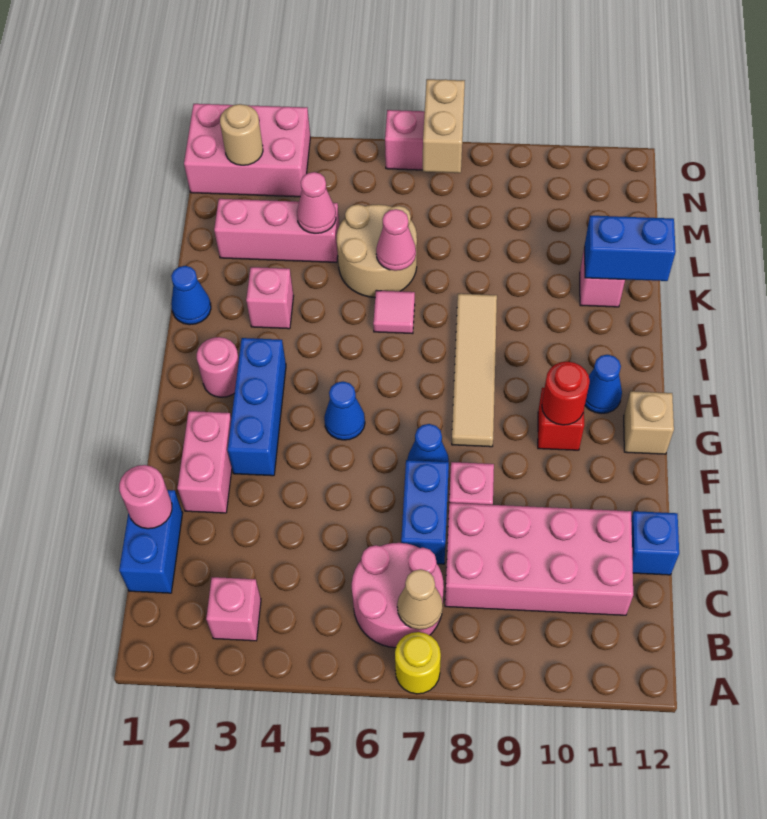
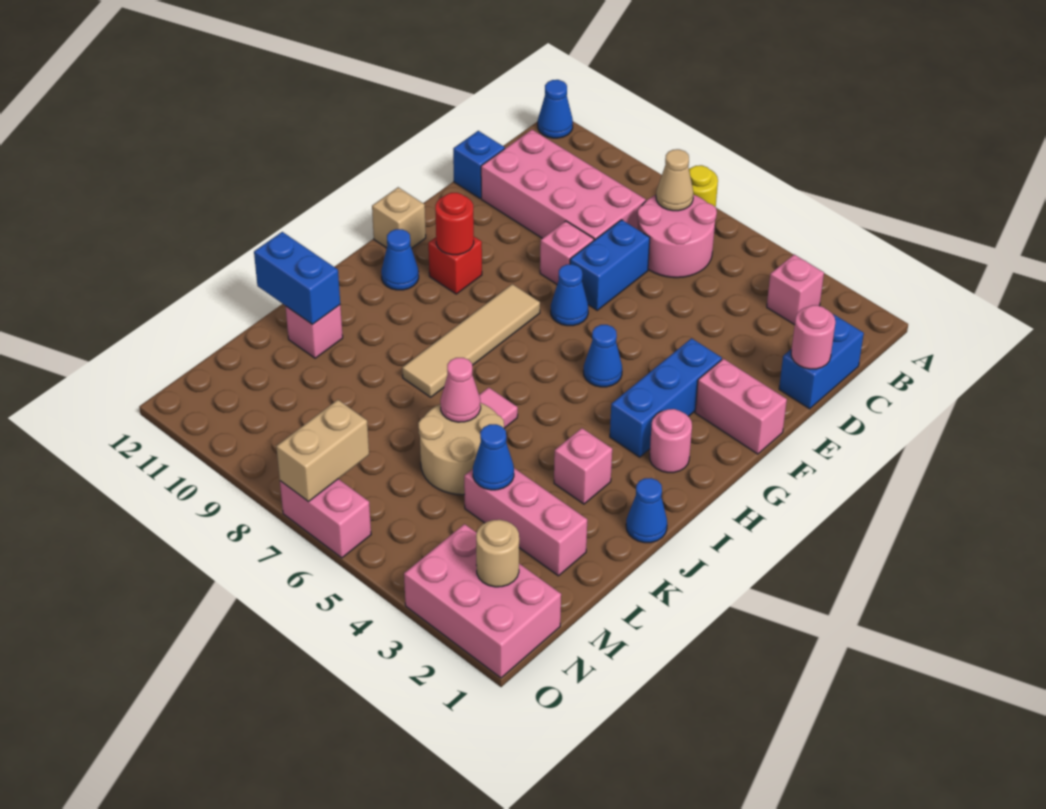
none -> blue cone A12 level 1
pink brick E2:F2 level 1 -> pink brick F1:F2 level 1
pink cone L4 level 2 -> blue cone L4 level 2

